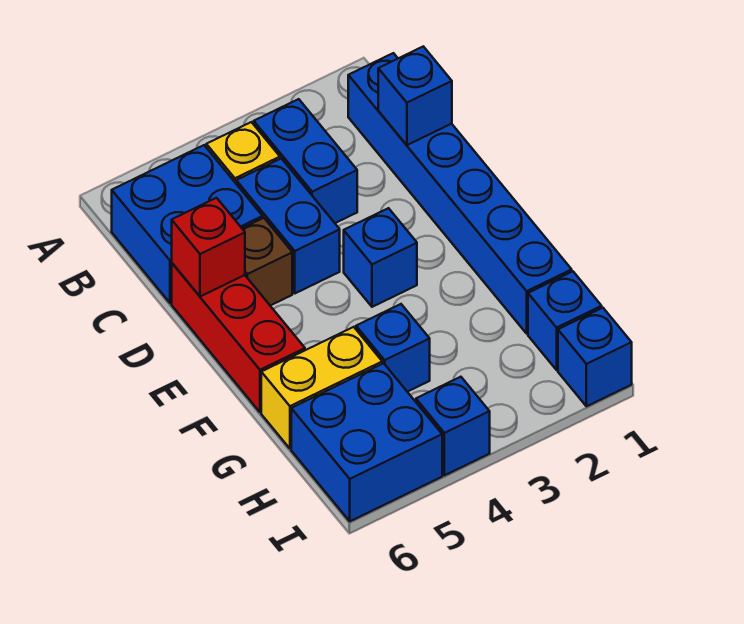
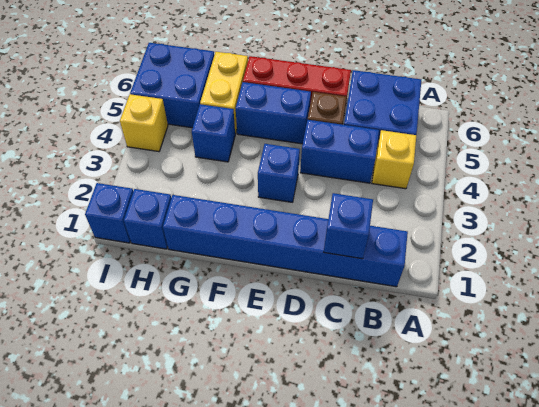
blue brick B3:C3 level 1 -> blue brick E5:F5 level 1
red brick D6 level 2 -> none
blue brick I4 level 1 -> yellow brick I4 level 1

